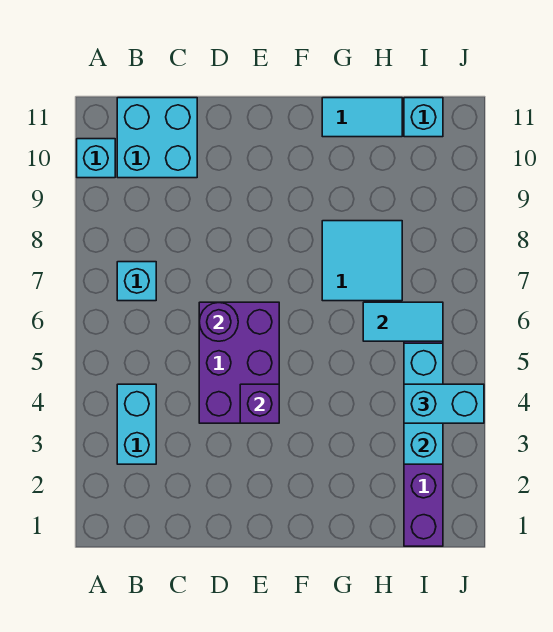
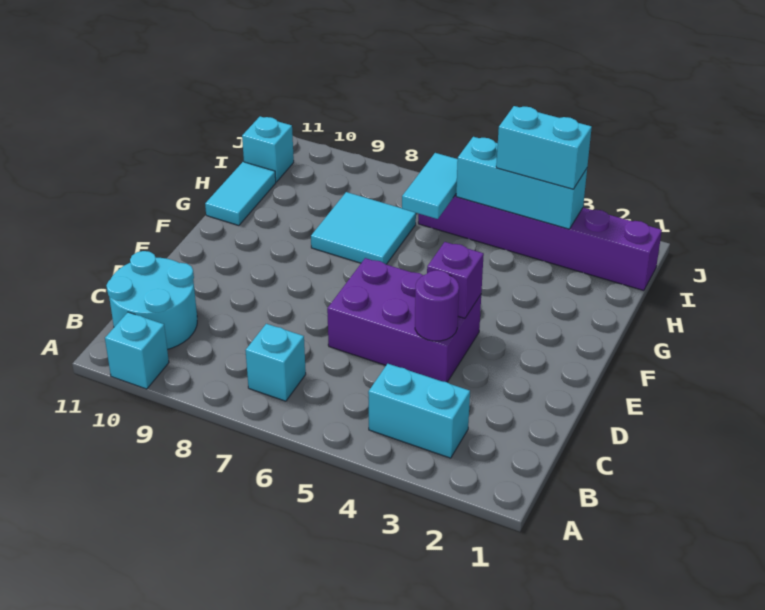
cyan brick B10:C11 level 1 -> cyan round brick B10:C11 level 1
purple round brick D6 level 2 -> purple round brick D4 level 2
cyan brick I4:J4 level 3 -> cyan brick I3:I4 level 3

